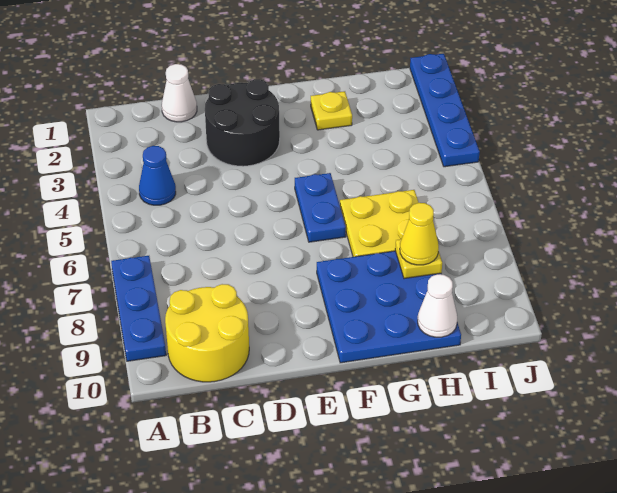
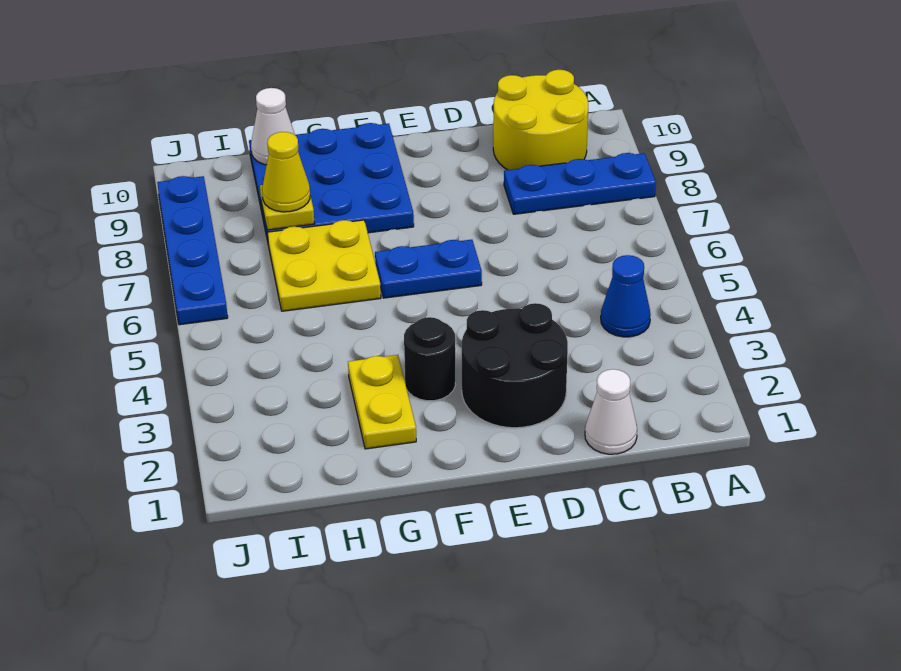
blue plate A7:A9 level 1 -> blue plate A8:C8 level 1
none -> black round brick F3 level 1
blue plate F5:F6 level 1 -> blue plate E6:F6 level 1
yellow plate G2 level 1 -> yellow plate G2:G3 level 1
blue plate J1:J4 level 1 -> blue plate J6:J9 level 1

